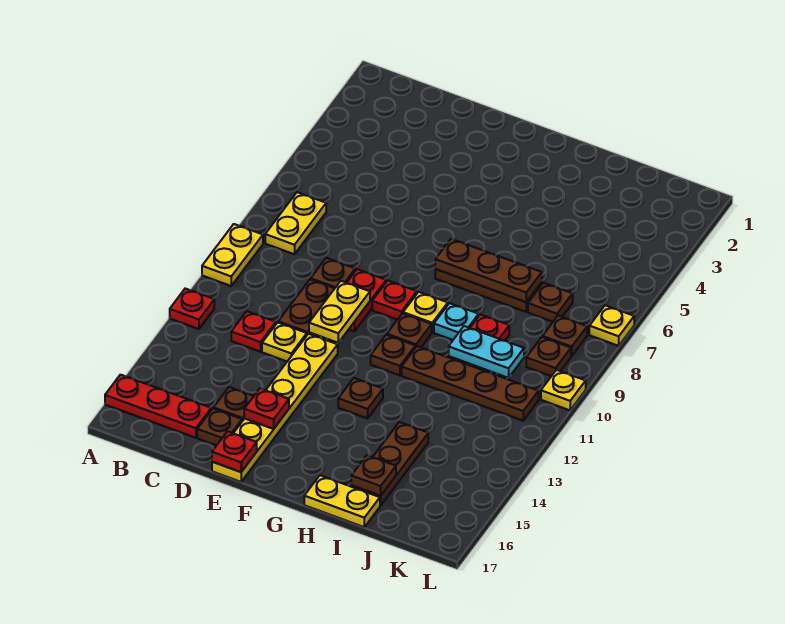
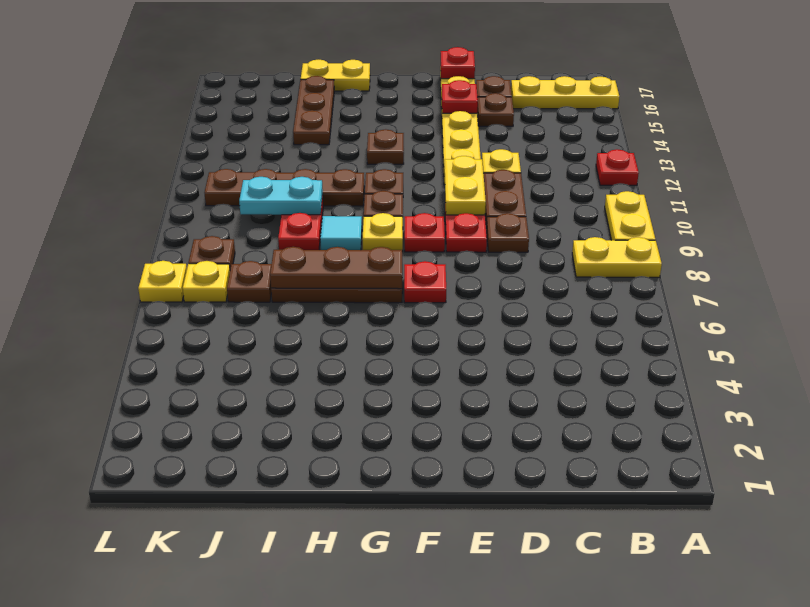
red plate A16:C16 level 1 -> yellow plate A16:C16 level 1
yellow plate B7:B8 level 1 -> yellow plate A8:B8 level 1
red plate C12 level 1 -> red plate F7 level 1
cyan plate H9 level 1 -> cyan tile H9 level 1
brown plate I16 level 2 -> none
brown plate K9 level 1 -> none
yellow plate L10 level 1 -> yellow plate K7 level 1

